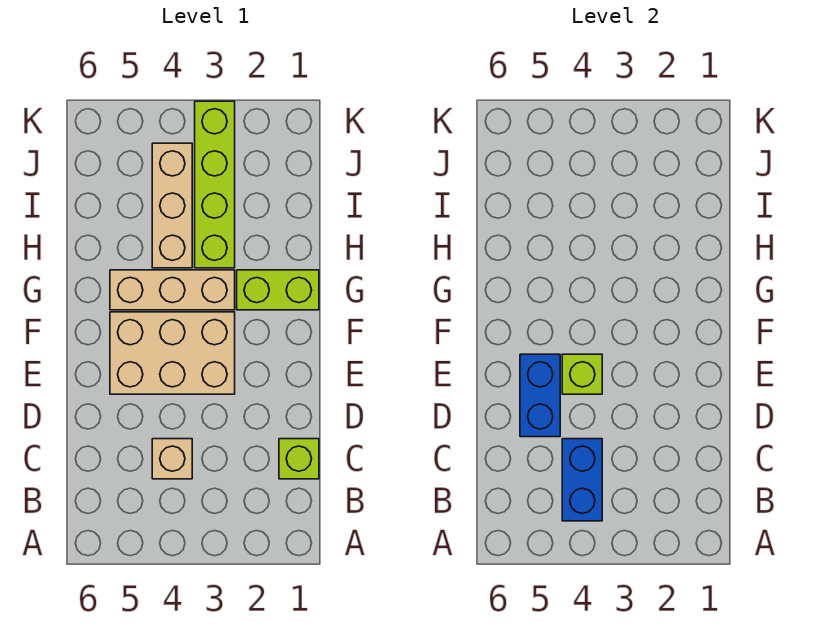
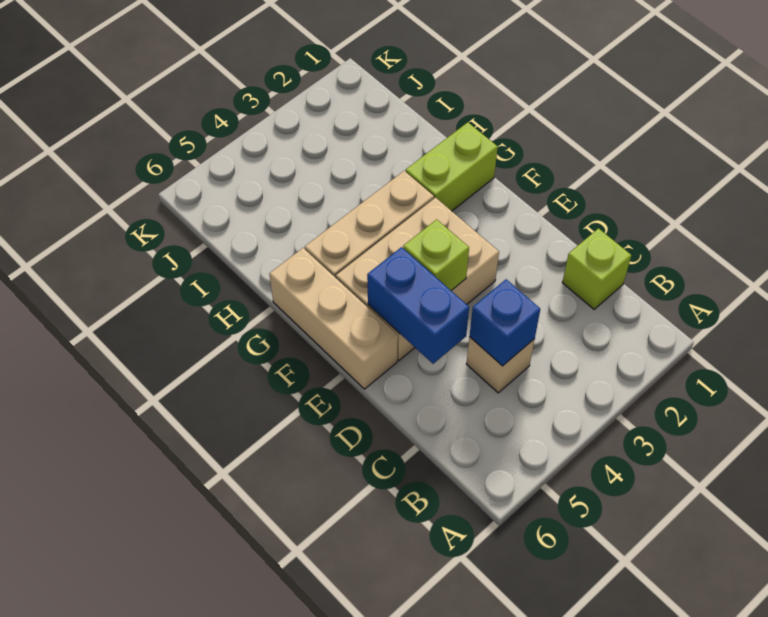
blue brick B4:C4 level 2 -> blue brick C4 level 2
lime brick H3:K3 level 1 -> none
tan brick H4:J4 level 1 -> tan brick E6:G6 level 1

